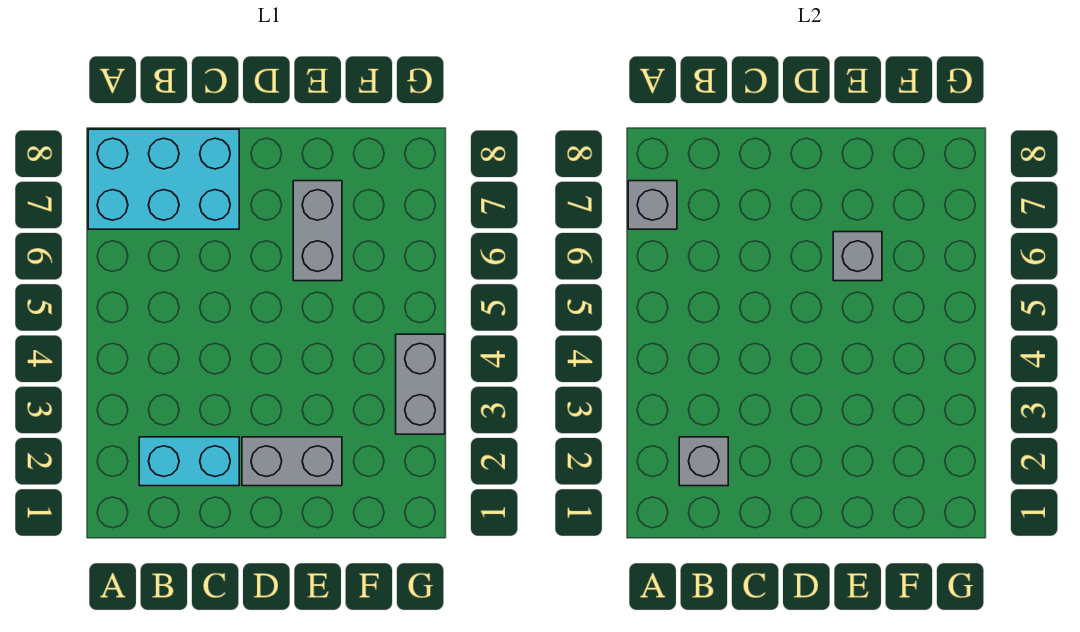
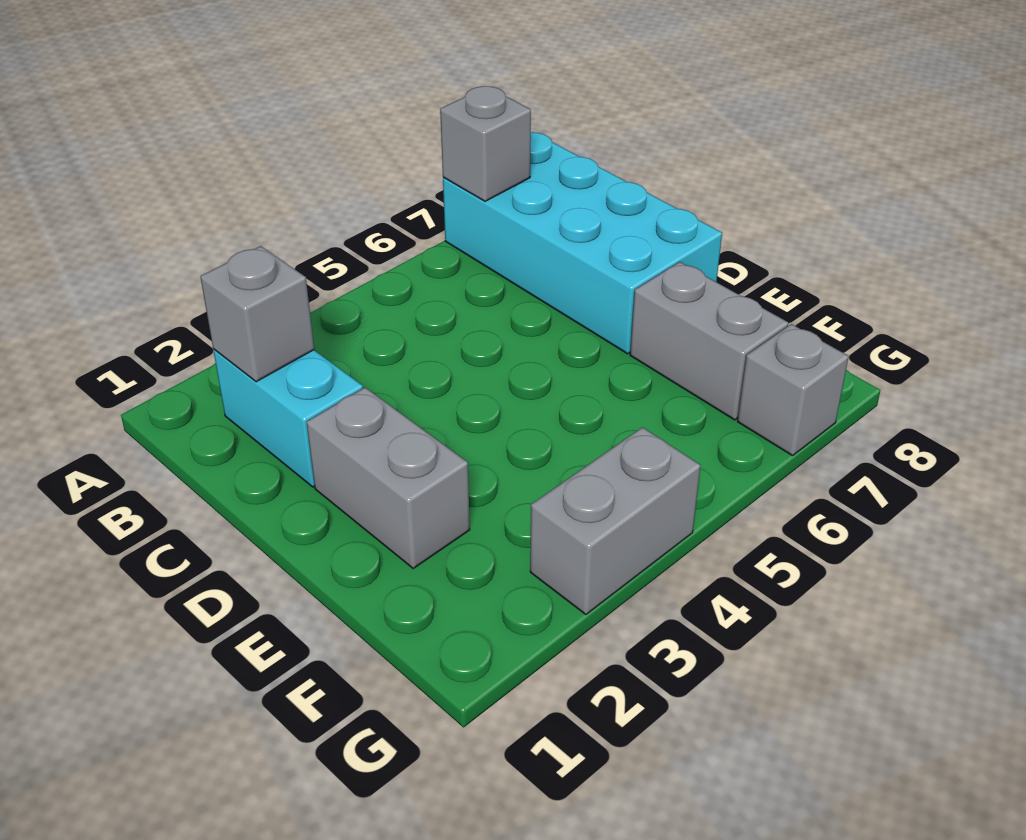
cyan brick A7:C8 level 1 -> cyan brick A7:D8 level 1
grey brick E6:E7 level 1 -> grey brick E7:F7 level 1
grey brick E6 level 2 -> grey brick G7 level 1

